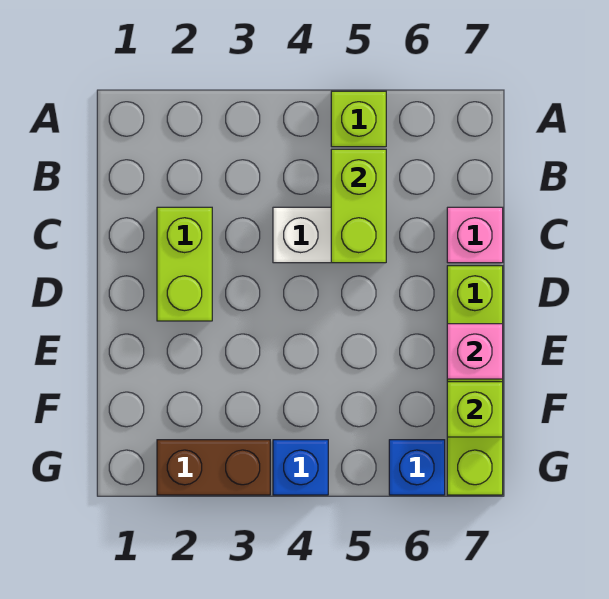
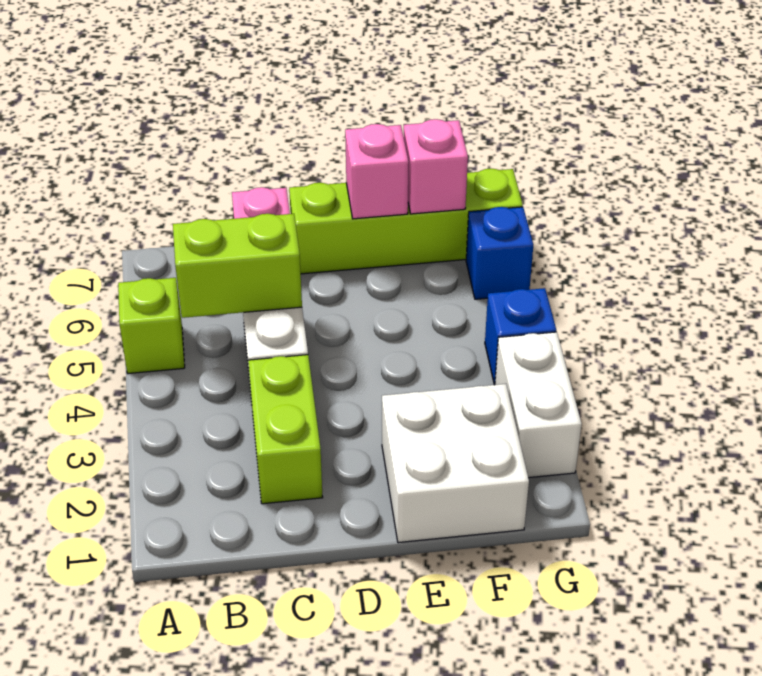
lime brick C2:D2 level 1 -> lime brick C2:C3 level 1
none -> white brick E1:F2 level 1
lime brick F7 level 2 -> pink brick F7 level 2
brown brick G2:G3 level 1 -> white brick G2:G3 level 1

